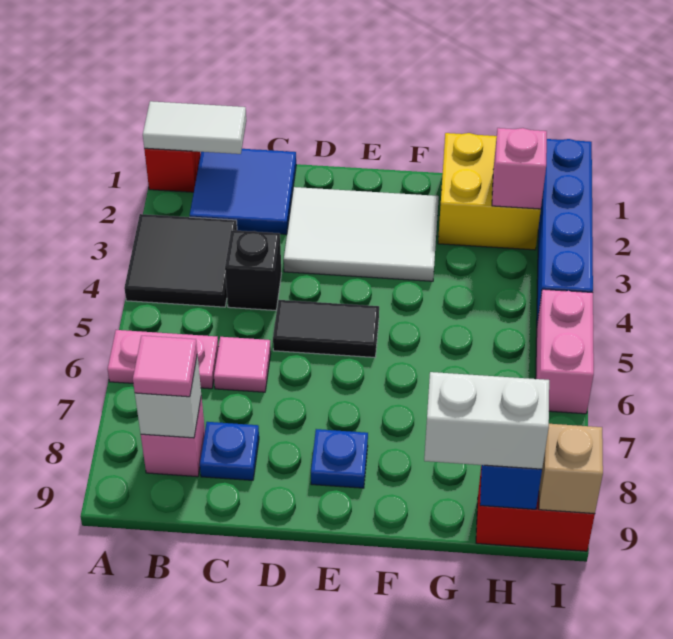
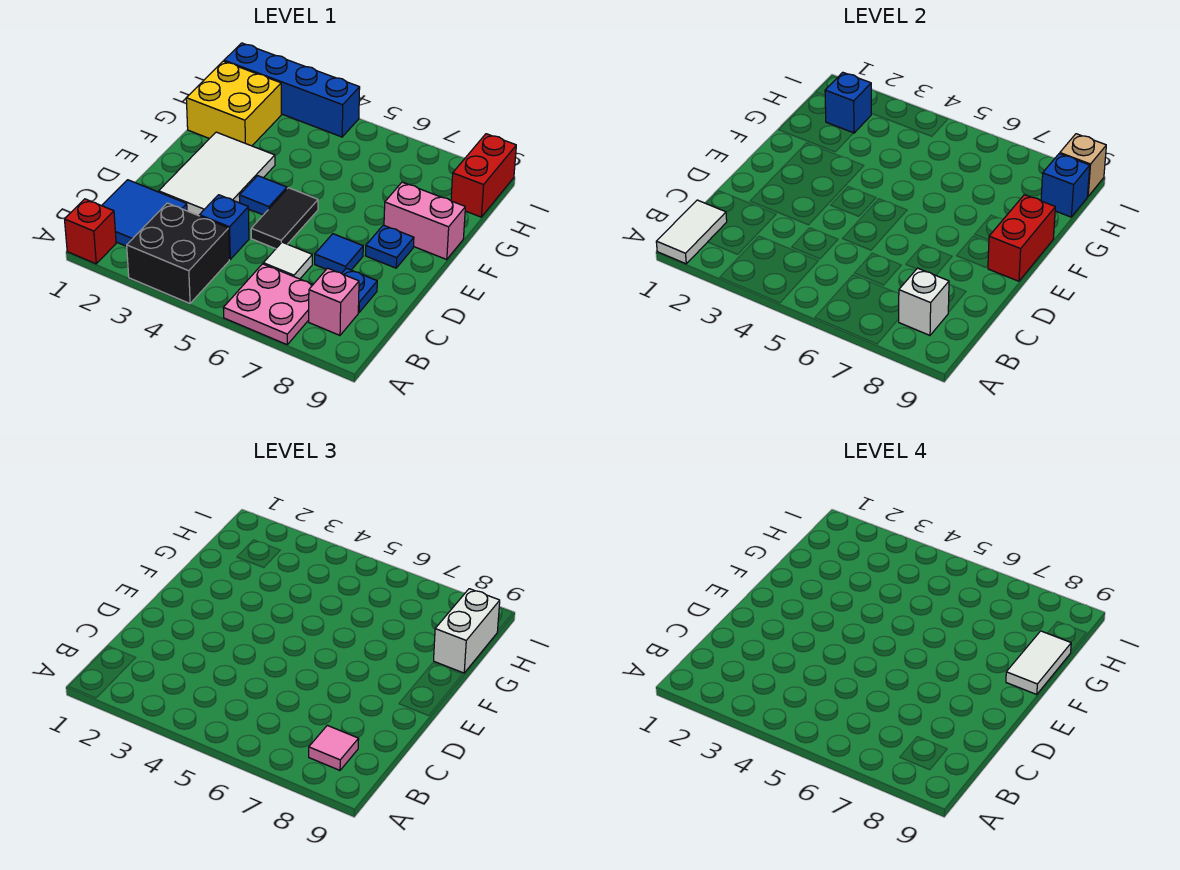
black tile A3:B4 level 1 -> black brick A3:B4 level 1
pink plate A6:B6 level 1 -> pink plate A6:B7 level 1
black brick C4 level 1 -> blue brick C4 level 1
pink tile C6 level 1 -> white tile C6 level 1
none -> blue tile D7 level 1
none -> blue tile E4 level 1
none -> red brick E9:F9 level 2
none -> white tile F9:G9 level 4
pink brick H2 level 2 -> blue brick H2 level 2
pink brick I5:I6 level 1 -> pink brick F8:F9 level 1

